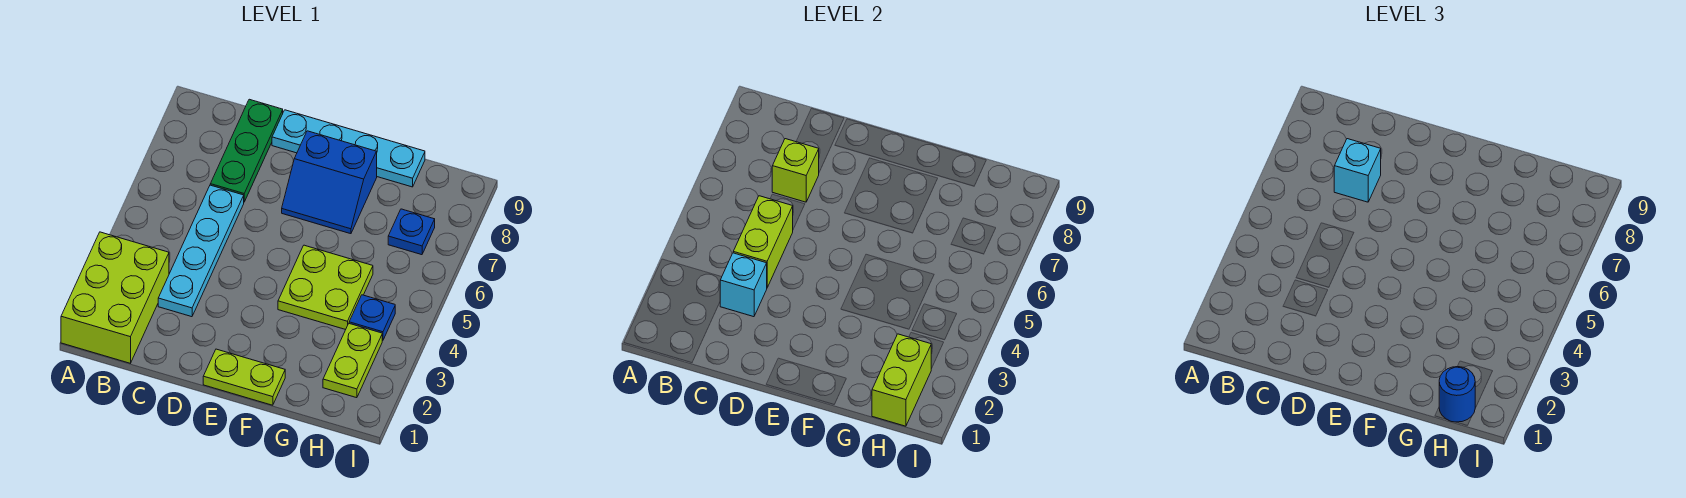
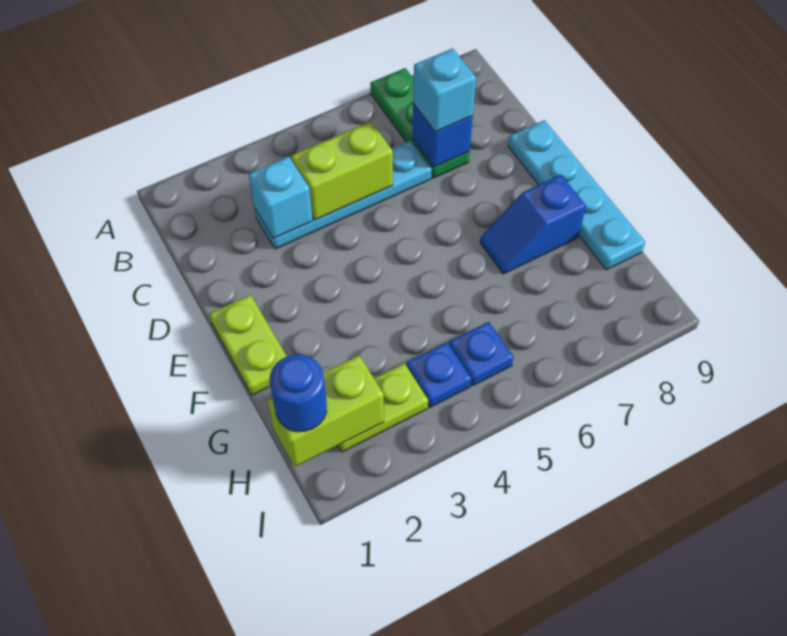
lime brick A1:B3 level 1 -> none
green plate C7:C9 level 1 -> green plate A7:C7 level 1
lime brick C7 level 2 -> blue brick C7 level 2
blue slope E7:F8 level 1 top 8 -> blue slope F7:F8 level 1 top 8
lime plate F4:G5 level 1 -> none
blue plate H7 level 1 -> blue plate H5 level 1

